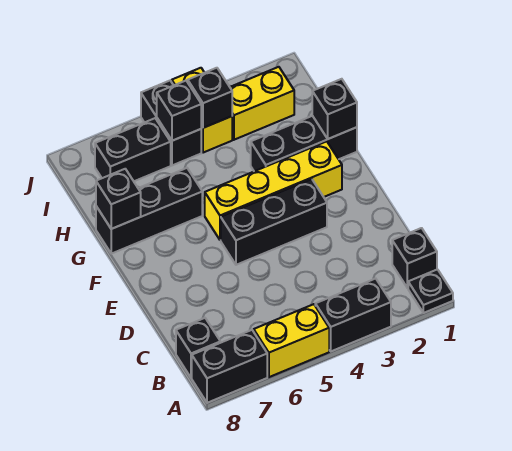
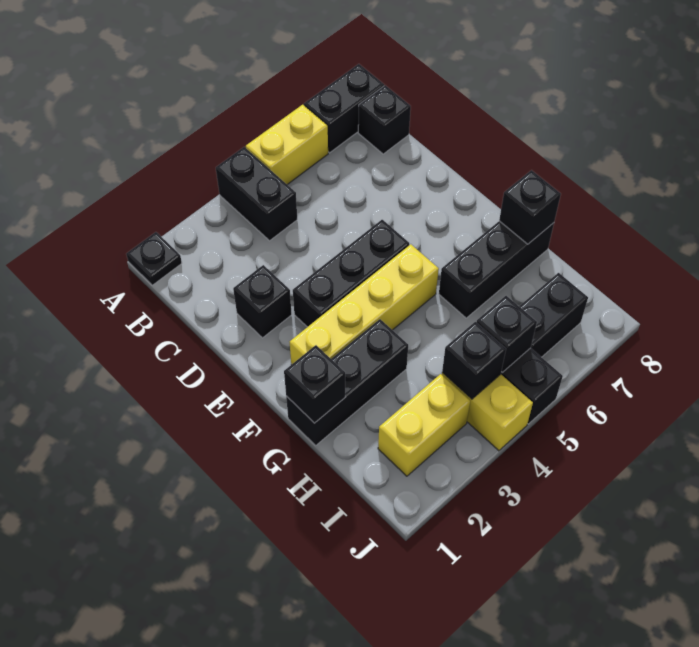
black brick A3:A4 level 1 -> black brick A4:B4 level 1
black brick B1 level 1 -> black brick D2 level 1

